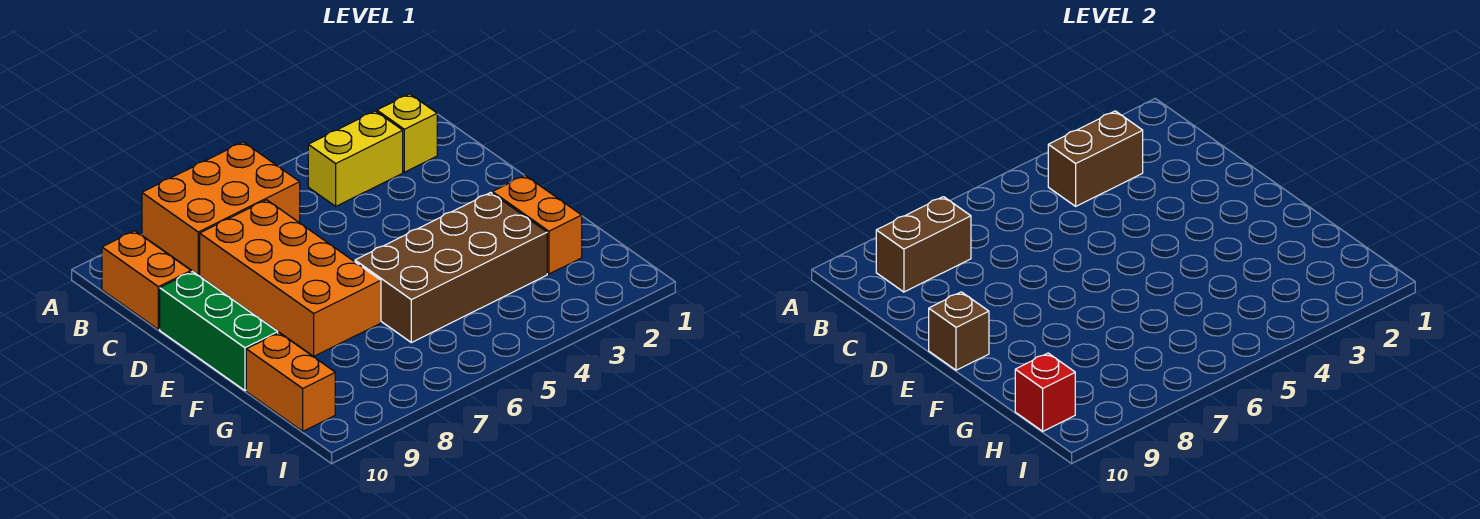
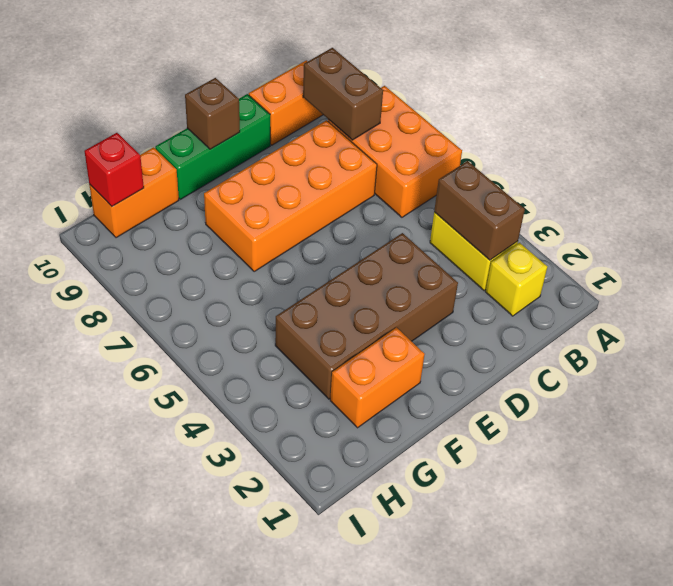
brown brick F3:G6 level 1 -> brown brick D3:G4 level 1

